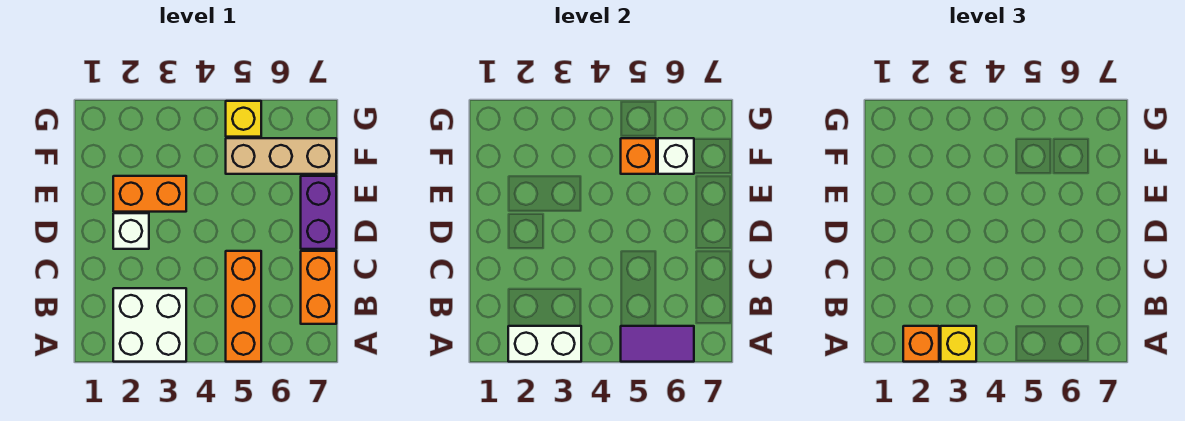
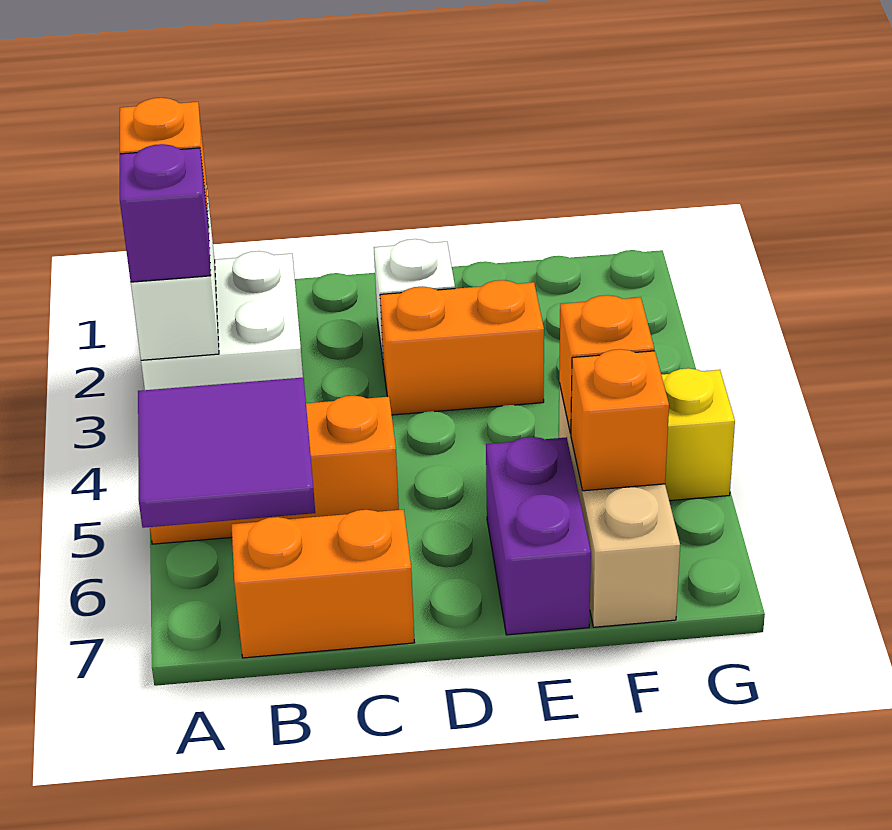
yellow brick A3 level 3 -> purple brick A3 level 3
purple tile A5:A6 level 2 -> purple tile A5:B6 level 2
purple brick D7:E7 level 1 -> purple brick E6:E7 level 1
orange brick E2:E3 level 1 -> orange brick D3:E3 level 1
white brick F6 level 2 -> orange brick F6 level 2

